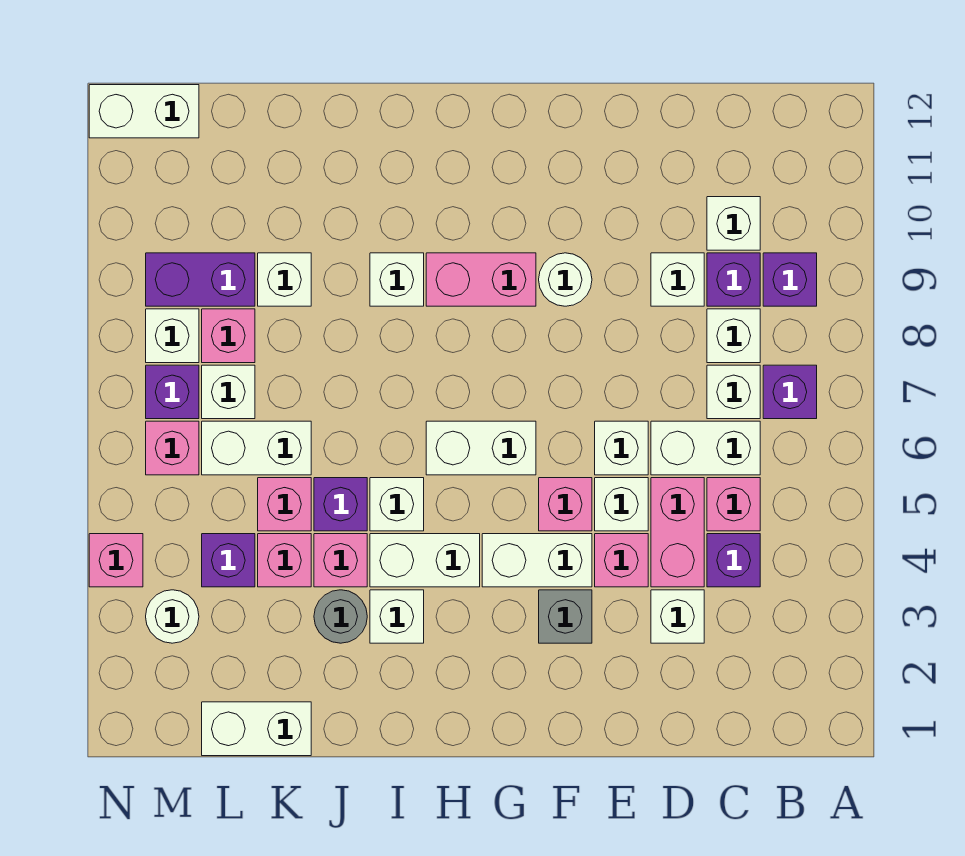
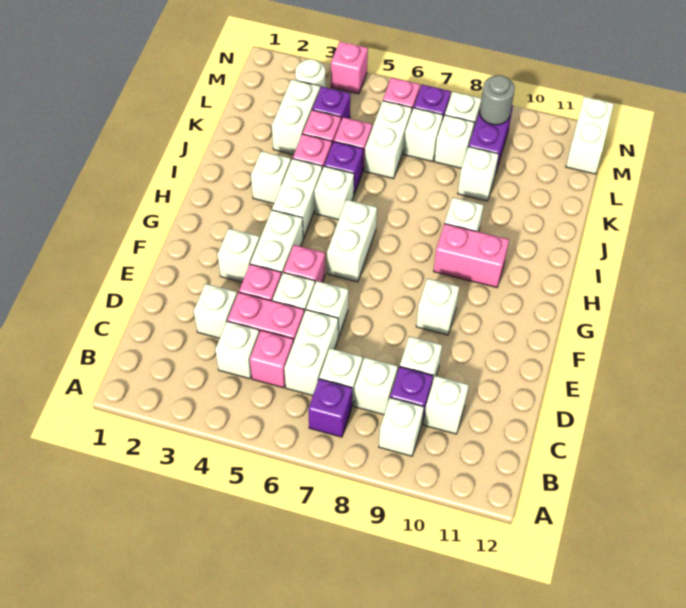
purple brick B9 level 1 -> white brick B9 level 1
purple brick C4 level 1 -> white brick C4 level 1
grey brick F3 level 1 -> white brick F3 level 1
white round brick F9 level 1 -> white brick F9 level 1
pink brick G9:H9 level 1 -> pink brick H9:H10 level 1
grey round brick J3 level 1 -> grey round brick M9 level 2
white brick K1:L1 level 1 -> white brick K3:L3 level 1
pink brick L8 level 1 -> white brick L8 level 1

